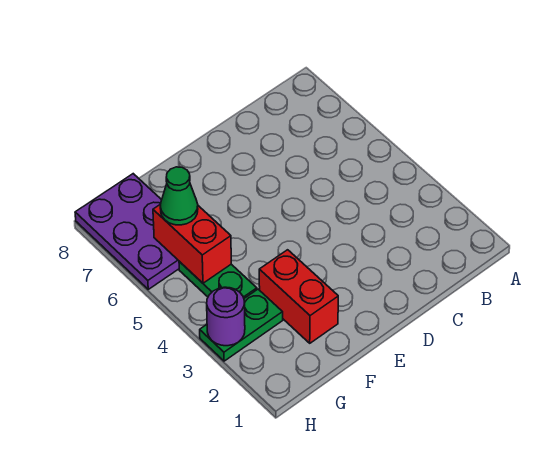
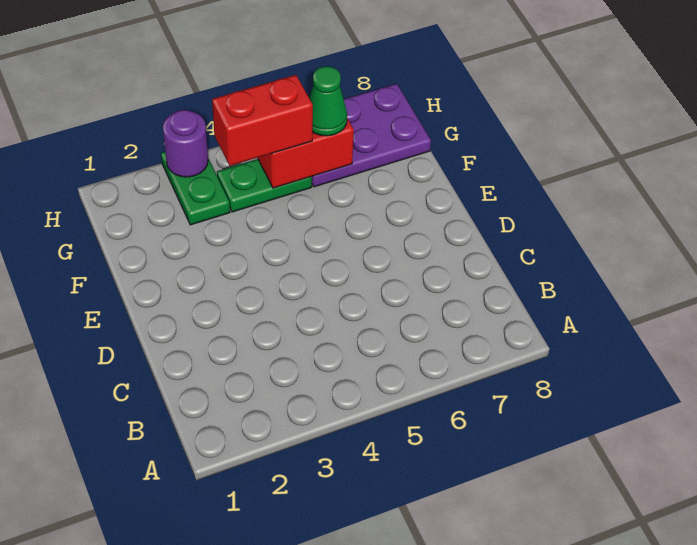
red brick F2:F3 level 1 -> red brick G4:G5 level 3

